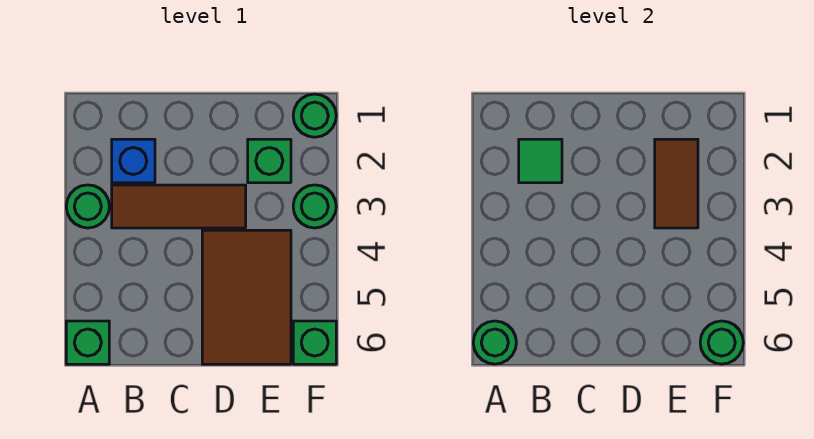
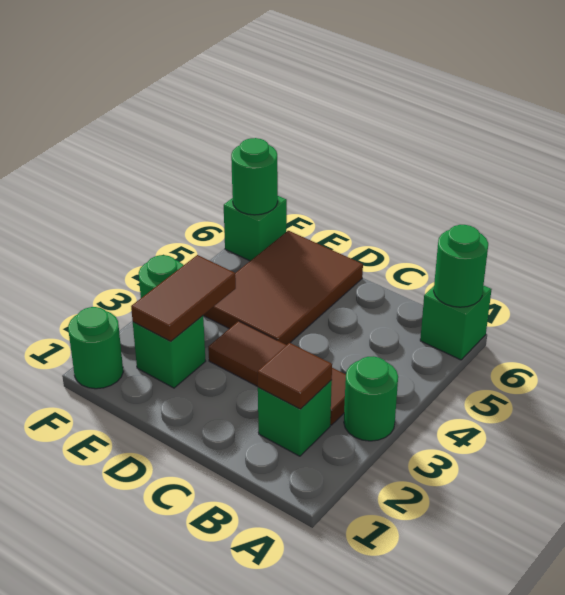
blue brick B2 level 1 -> green brick B2 level 1
green tile B2 level 2 -> brown tile B2 level 2

